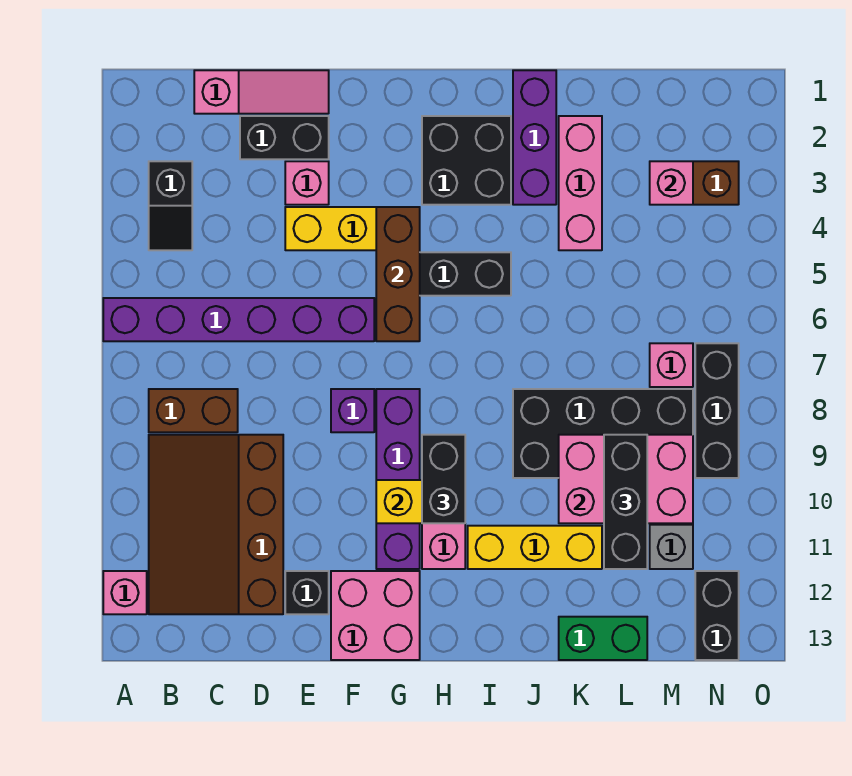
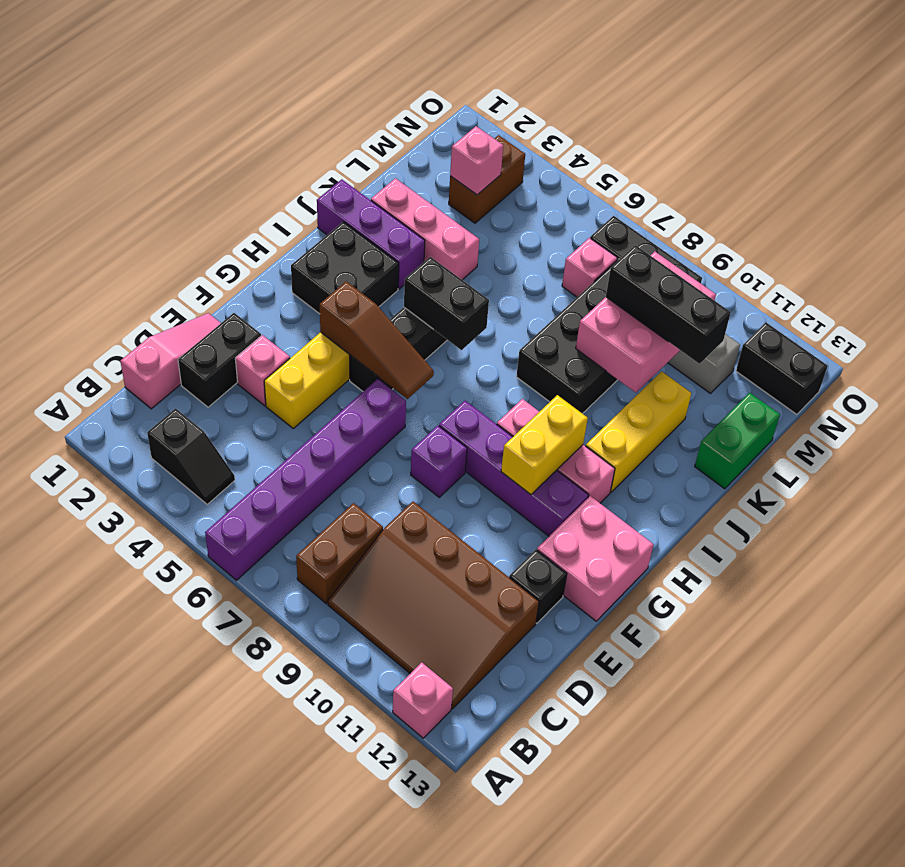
brown brick G4:G6 level 2 -> brown slope G4:G6 level 2 top 4
black brick H9:H10 level 3 -> black brick I5:I6 level 2

